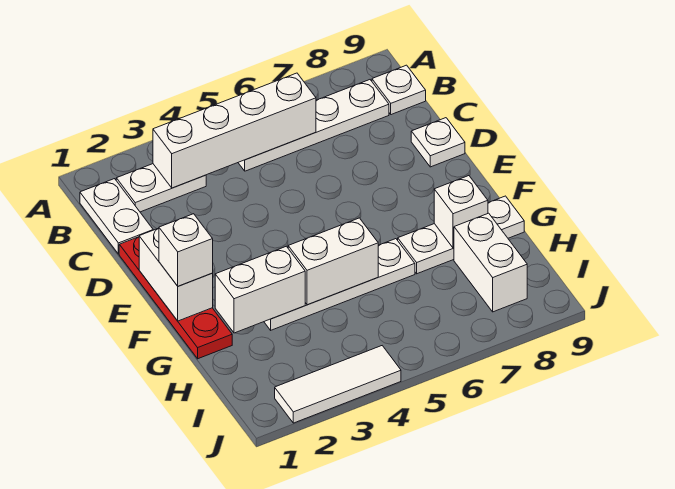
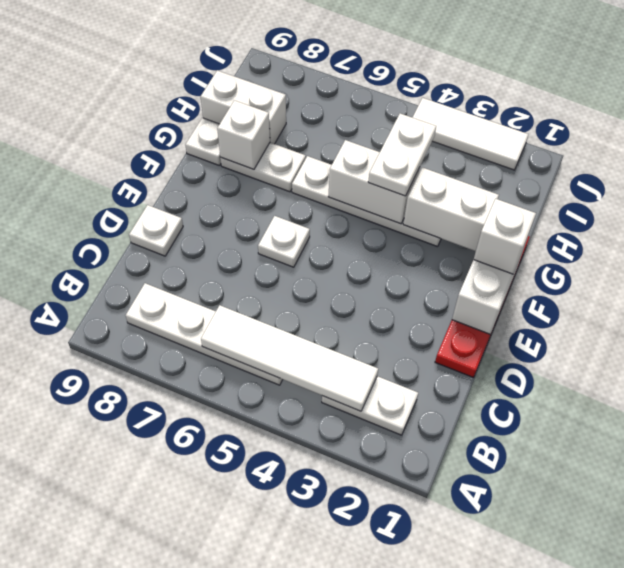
white plate B1:C1 level 1 -> white plate G4:H4 level 3
white brick B3:B6 level 2 -> white tile B3:B6 level 2
white plate B9 level 1 -> white plate E6 level 1
white brick H8:I8 level 1 -> white brick H8:H9 level 1

